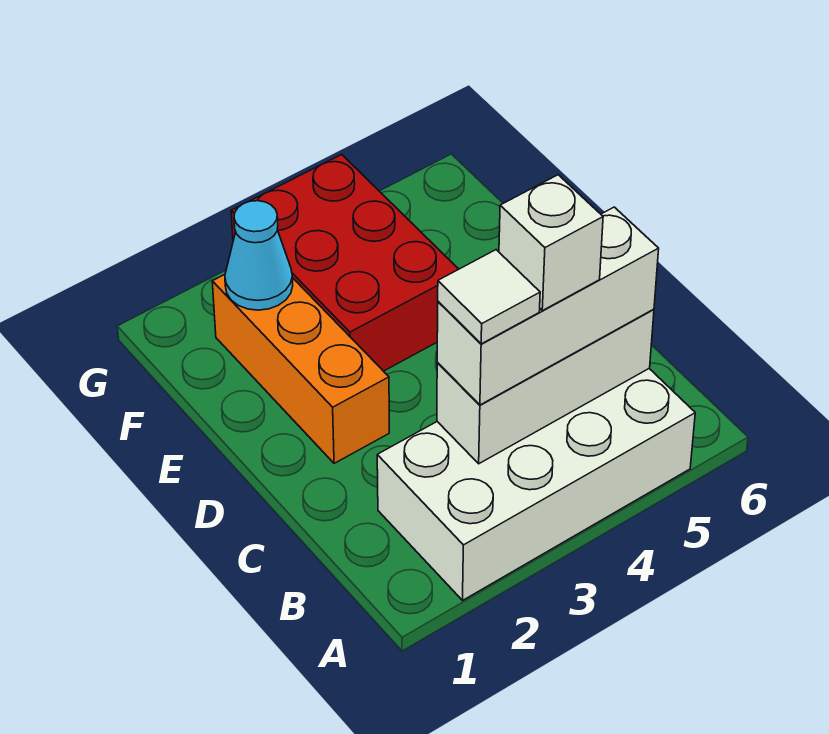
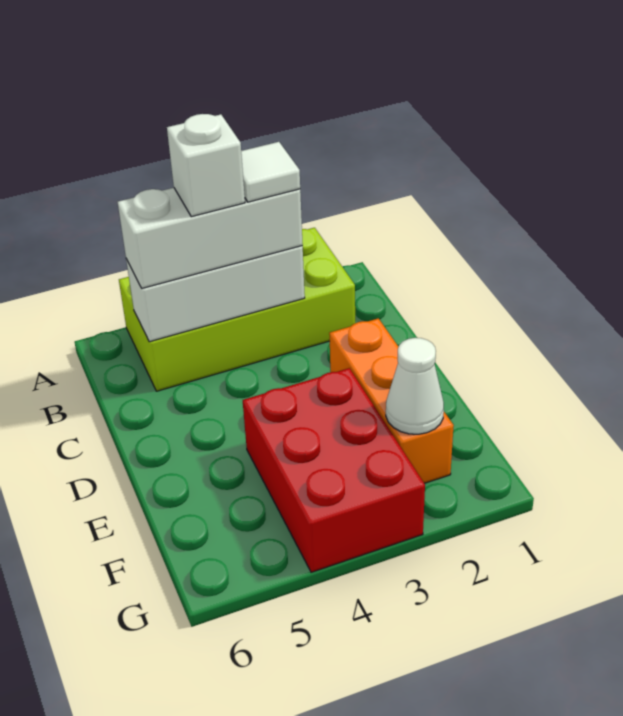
white brick A2:B5 level 1 -> lime brick A2:B5 level 1
cyan cone F2 level 2 -> white cone F2 level 2

